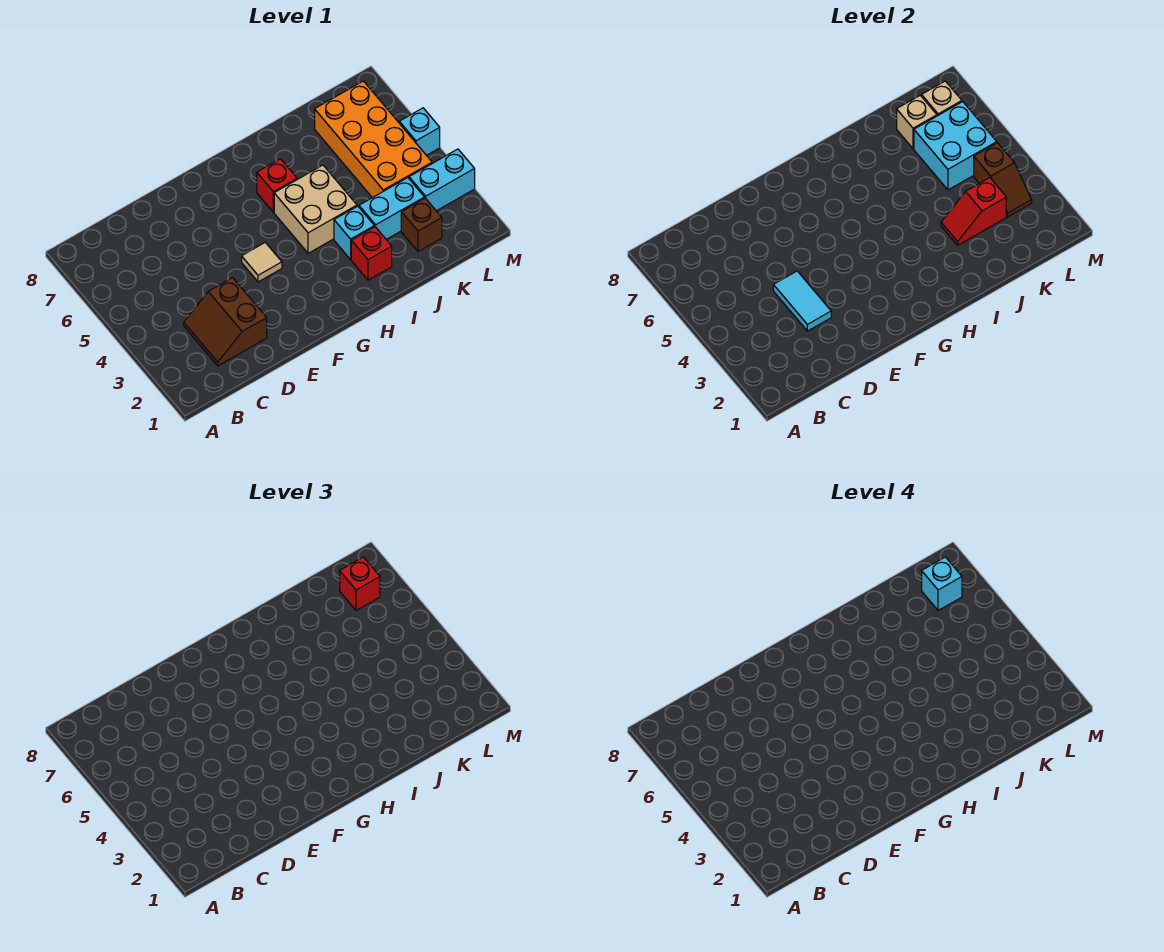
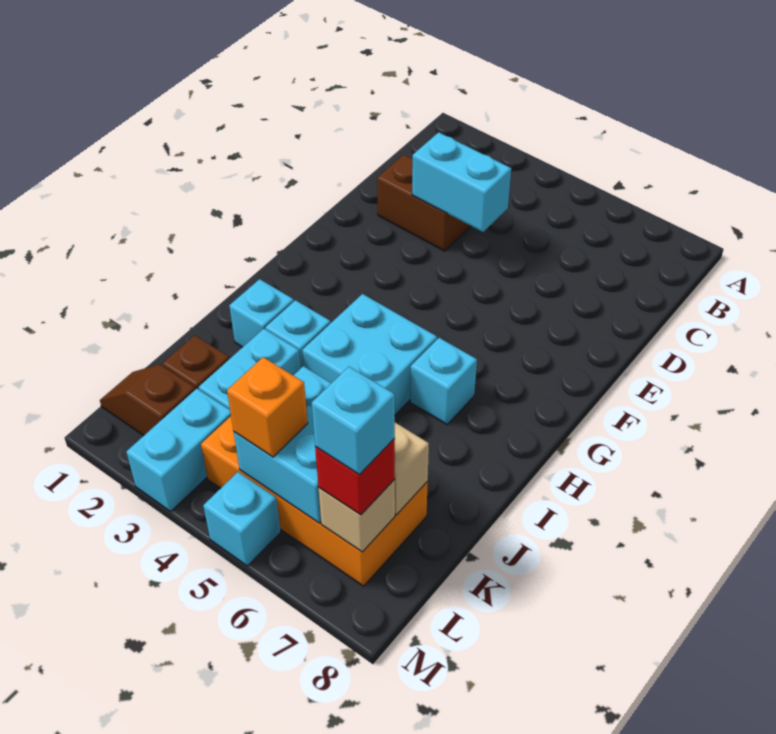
cyan tile D3:D4 level 2 -> cyan brick D3:D4 level 2
tan tile F4 level 1 -> none
tan brick H4:I5 level 1 -> cyan brick H4:I5 level 1
red brick H6 level 1 -> cyan brick H6 level 1
red brick I2 level 1 -> cyan brick I2 level 1
red slope J3:K3 level 2 top K -> none
brown slope L3:L4 level 2 top 4 -> brown slope L1:L2 level 1 top 2
none -> orange brick L5 level 3

